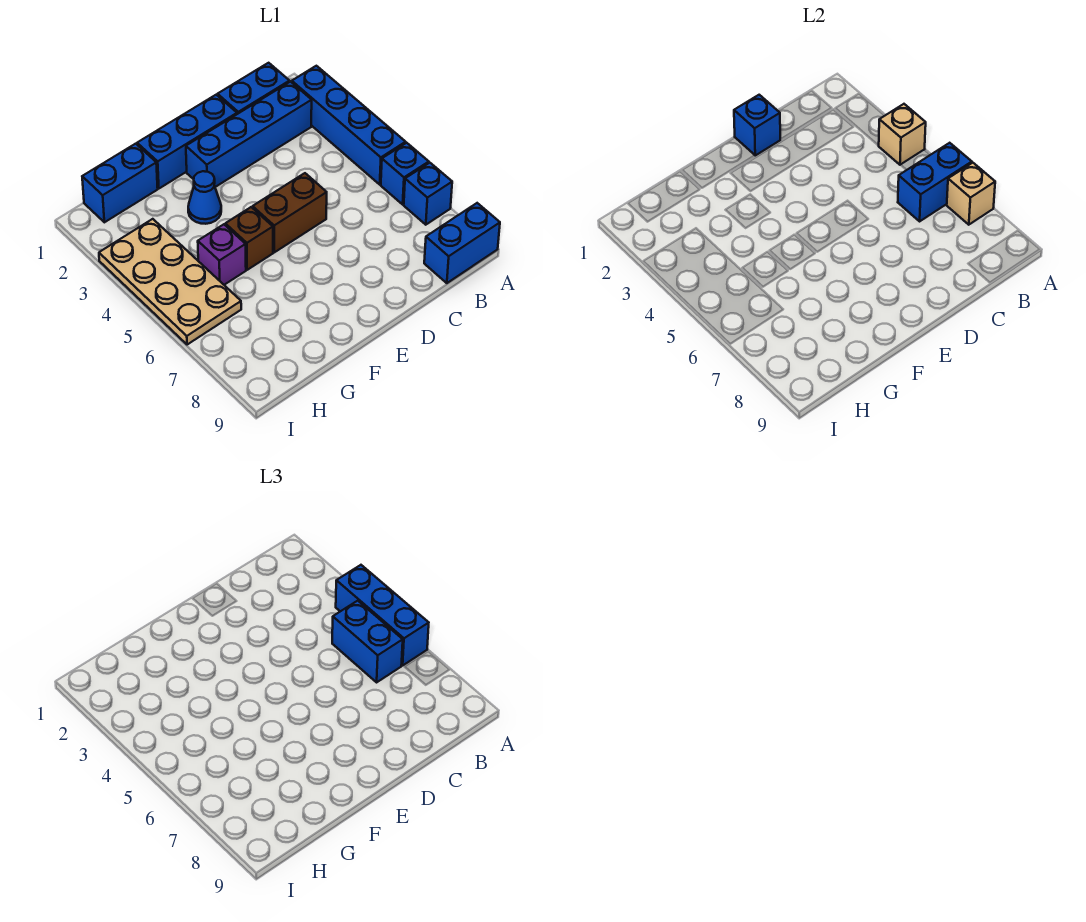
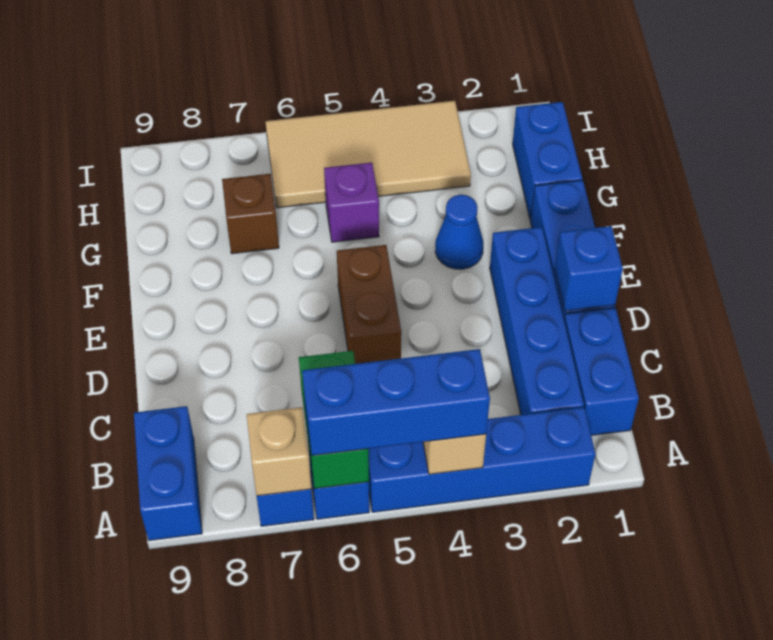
blue brick A6:B6 level 2 -> green brick A6:B6 level 2
blue brick B5:B6 level 3 -> none
brown brick F5 level 1 -> brown brick G7 level 1
tan plate H3:I6 level 1 -> tan tile H3:I6 level 1

